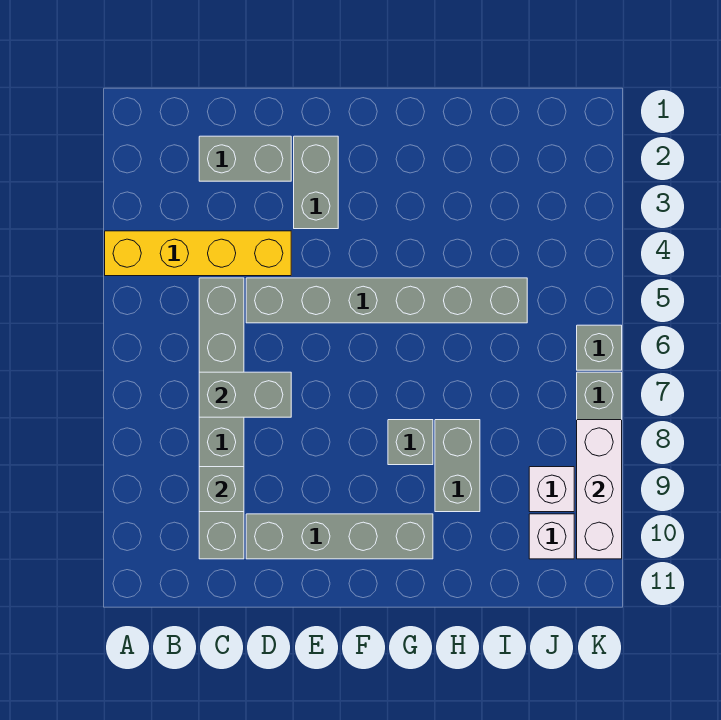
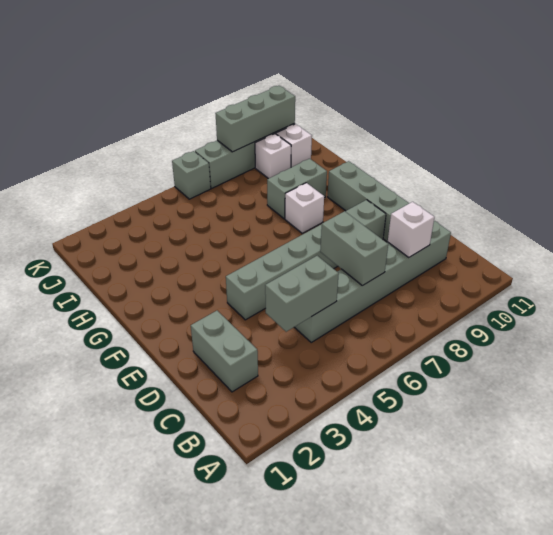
yellow brick A4:D4 level 1 -> none
grey brick C9 level 2 -> white brick C9 level 2
grey brick D5:I5 level 1 -> grey brick E4:E9 level 1
grey brick E2:E3 level 1 -> grey brick C4:C5 level 2
grey brick G8 level 1 -> white brick G8 level 1
white brick K8:K10 level 2 -> grey brick K8:K10 level 2

